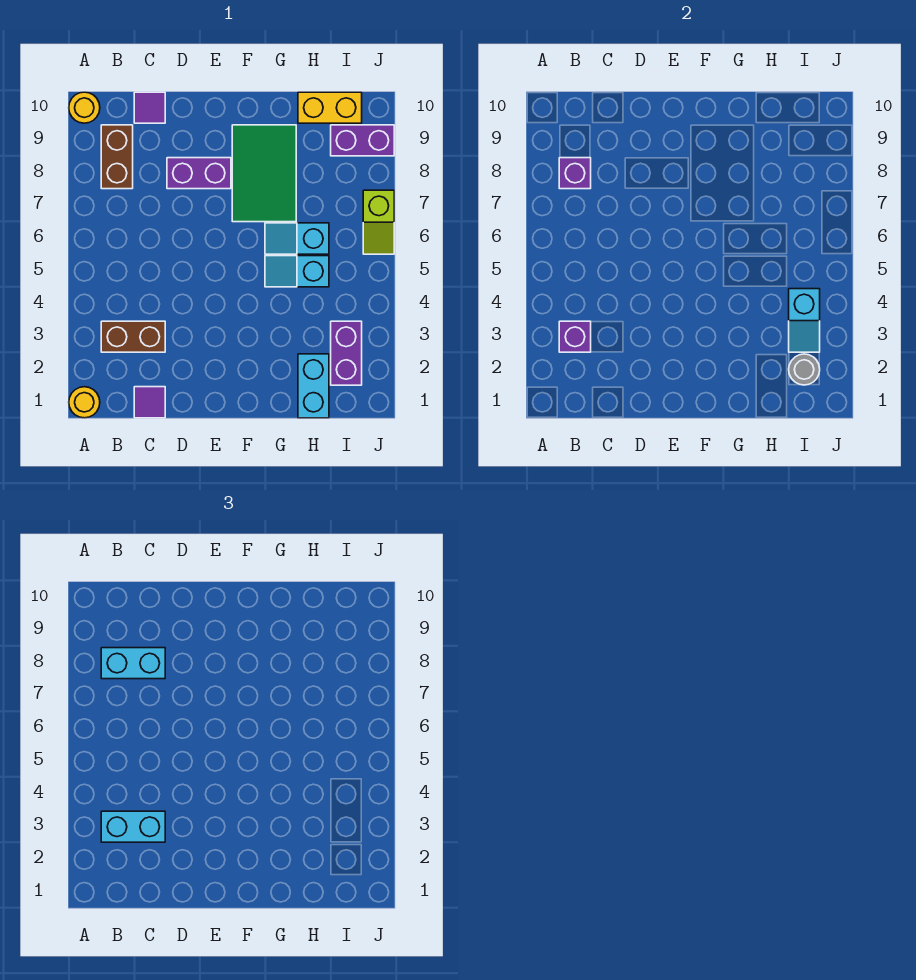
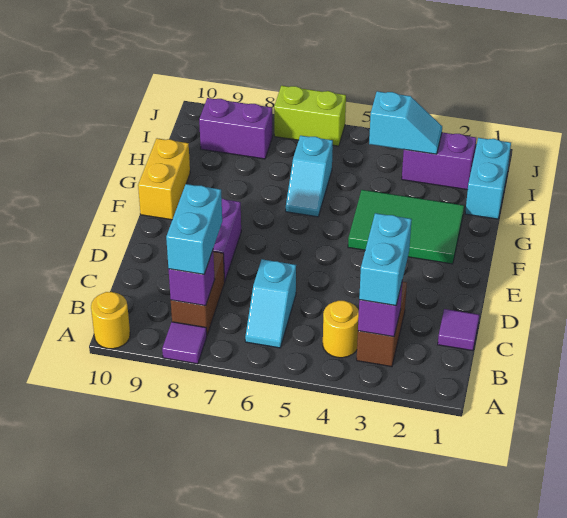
yellow round brick A1 level 1 -> yellow round brick B4 level 1
brown brick B8:B9 level 1 -> brown brick B8:C8 level 1
purple tile C10 level 1 -> purple tile A8 level 1
green tile F7:G9 level 1 -> green tile F2:G4 level 1
cyan slope G5:H5 level 1 top H -> cyan slope B6:C6 level 1 top C
cyan brick H1:H2 level 1 -> cyan brick H1:I1 level 1
yellow brick H10:I10 level 1 -> yellow brick F10:G10 level 1
grey round brick I2 level 2 -> none
purple brick I9:J9 level 1 -> purple brick I8:I9 level 1
lime slope J6:J7 level 1 top 7 -> lime brick J6:J7 level 1

